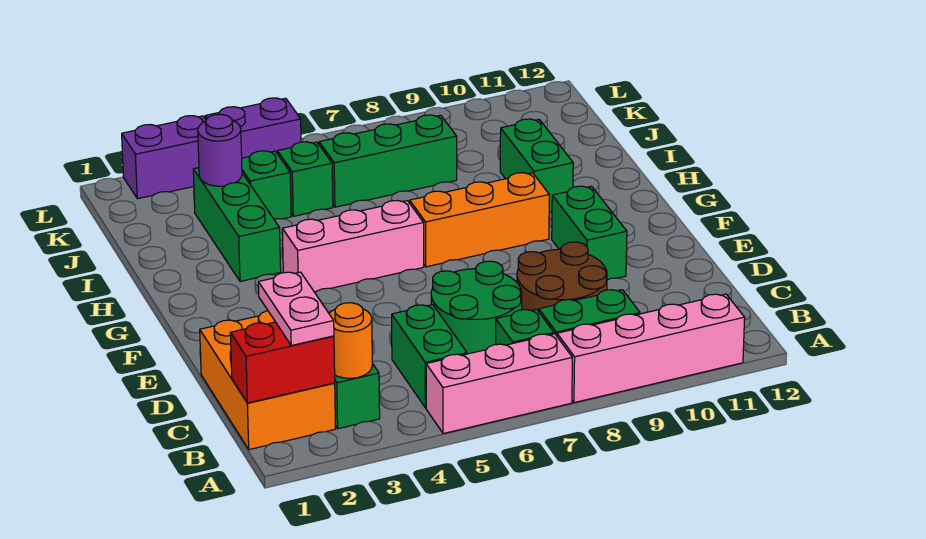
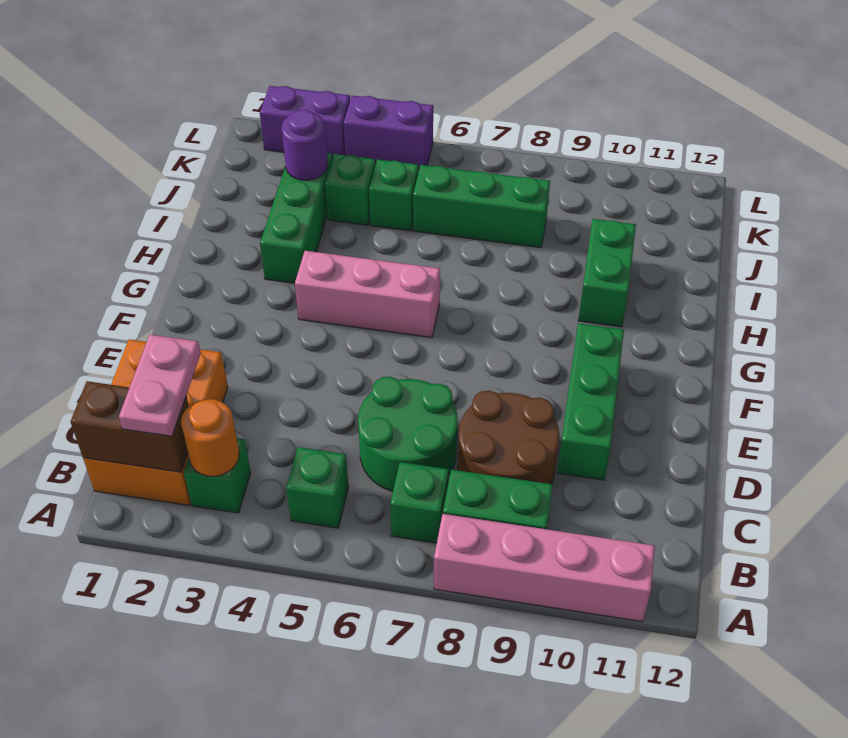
pink brick A5:A7 level 1 -> none
red brick B1:B2 level 2 -> brown brick B1:B2 level 2
green brick B5:C5 level 1 -> green brick B5 level 1
green brick E10:F10 level 1 -> green brick D10:F10 level 1
orange brick G7:G9 level 1 -> none

